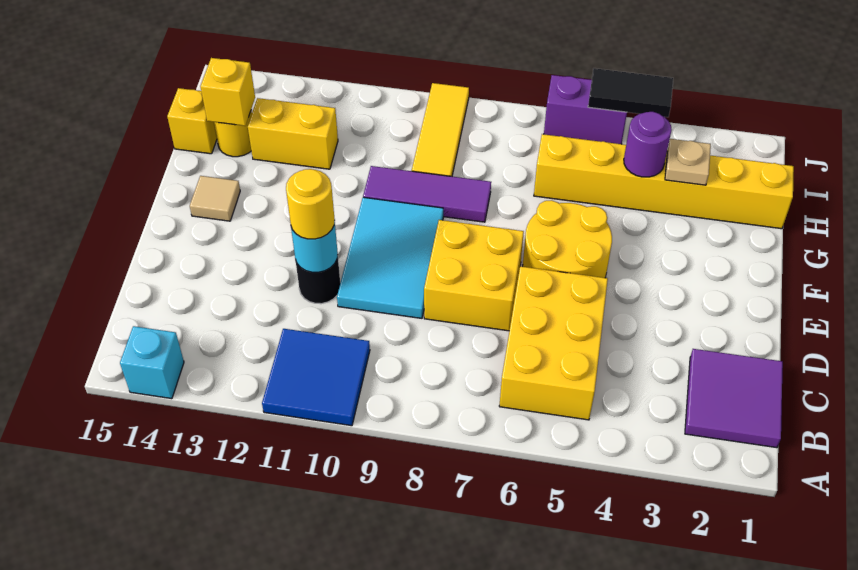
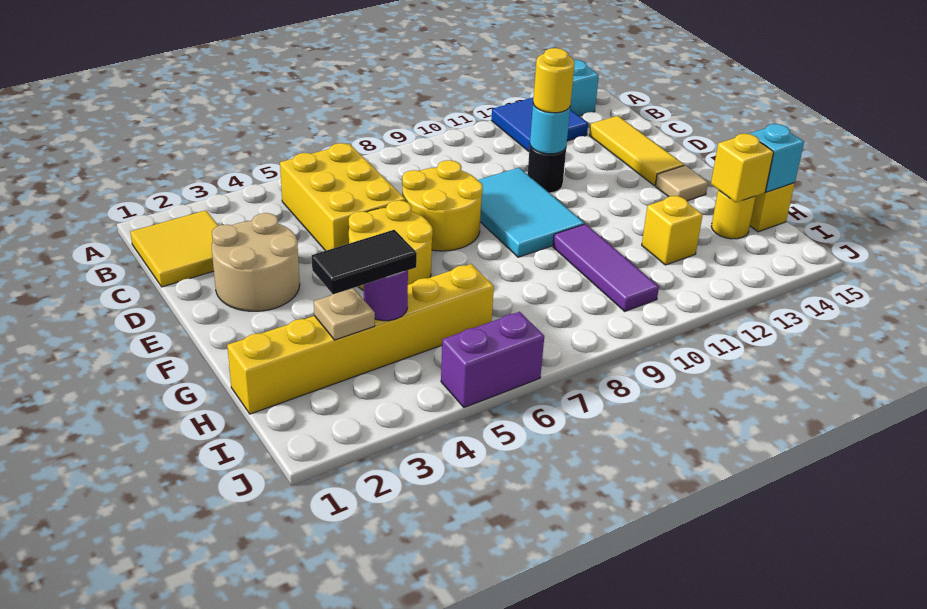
blue tile A10:B11 level 1 -> blue tile A12:B13 level 1
purple tile B1:C2 level 1 -> yellow tile B1:C2 level 1
none -> tan round brick D2:E3 level 1
yellow brick D7:E8 level 1 -> yellow round brick D7:E8 level 1
purple tile G8:G10 level 1 -> purple tile G10:I10 level 1
yellow tile H9:J9 level 1 -> yellow tile C14:E14 level 1
yellow brick H12:H13 level 1 -> yellow brick H12 level 1
none -> cyan brick H15 level 2
black tile J4:J5 level 2 -> black tile H3:H4 level 3

